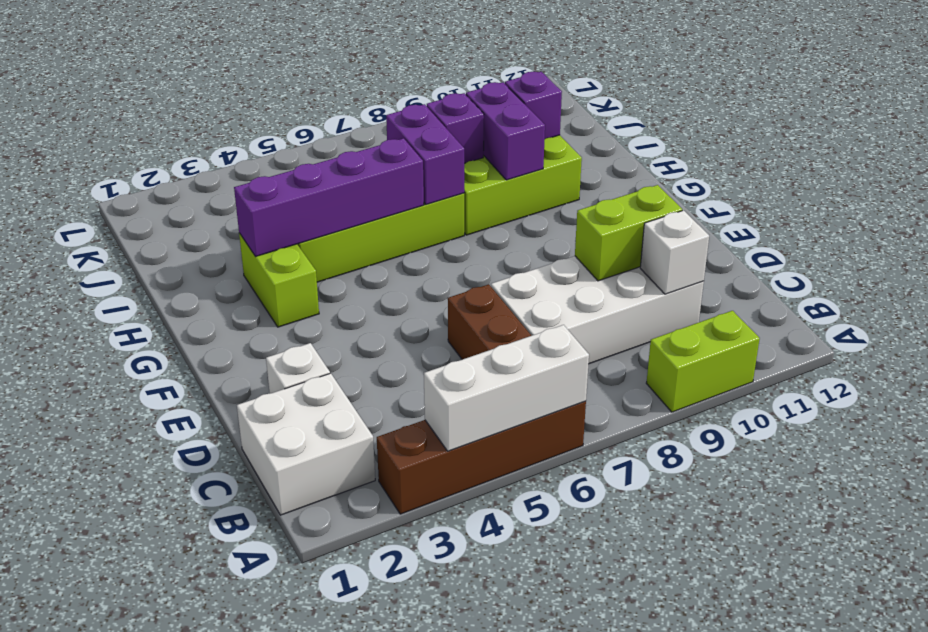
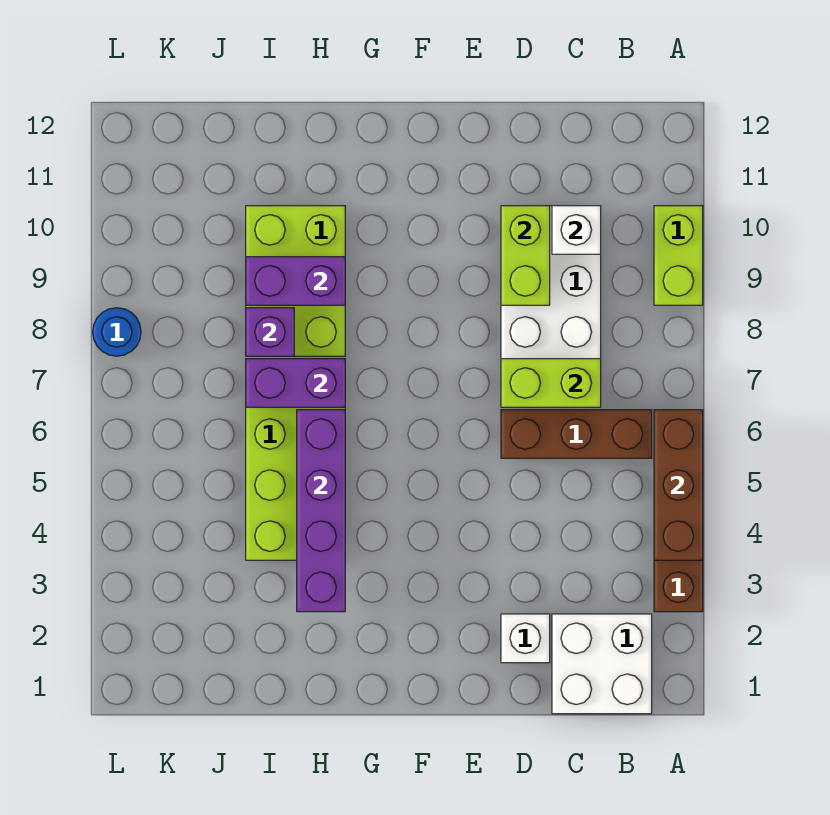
white brick A4:A6 level 2 -> brown brick A4:A6 level 2
lime brick G3:H3 level 1 -> lime brick C7:D7 level 2
purple brick I10 level 2 -> none
none -> blue round brick L8 level 1

